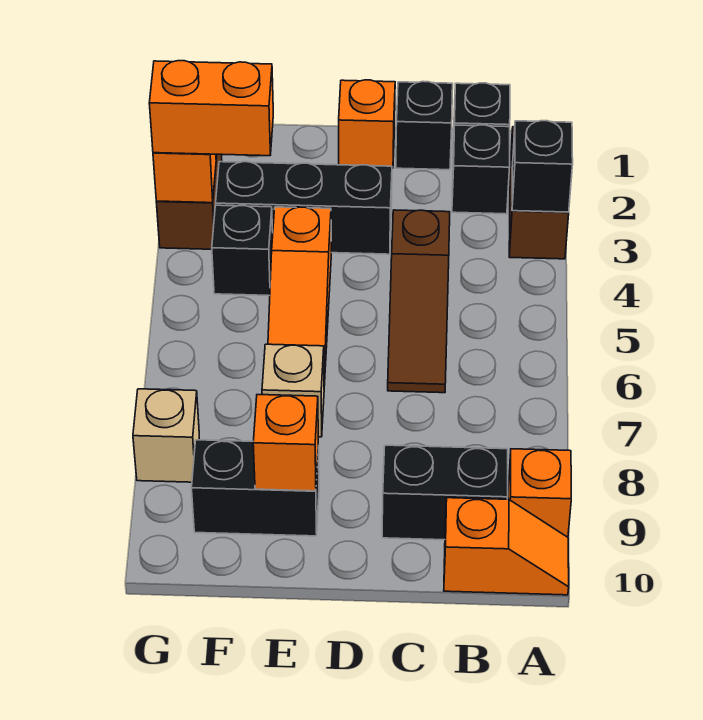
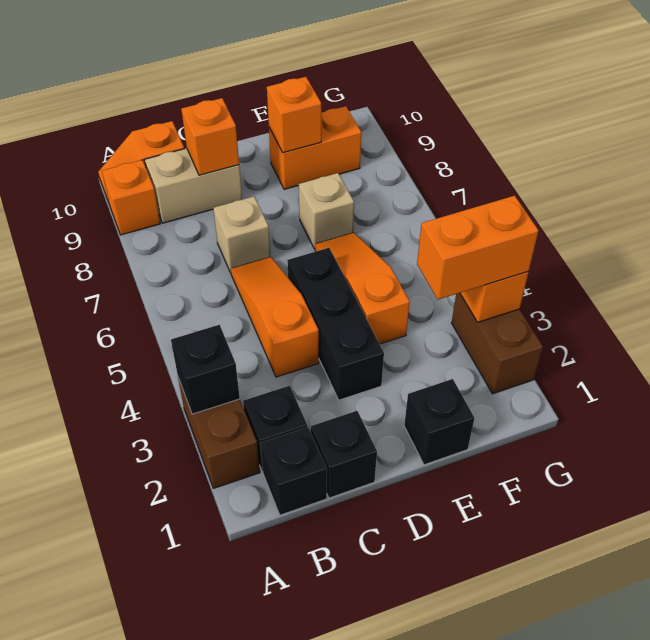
black brick B9:C9 level 1 -> tan brick B9:C9 level 1
brown slope C4:C6 level 1 top 4 -> orange slope C4:C6 level 1 top 4
orange brick D1 level 1 -> orange brick C9 level 2
black brick D3:F3 level 1 -> black brick D3:D5 level 1
black brick E9:F9 level 1 -> orange brick E9:F9 level 1
black brick F4 level 1 -> black brick E1 level 1
tan brick G8 level 1 -> tan brick C7 level 1

